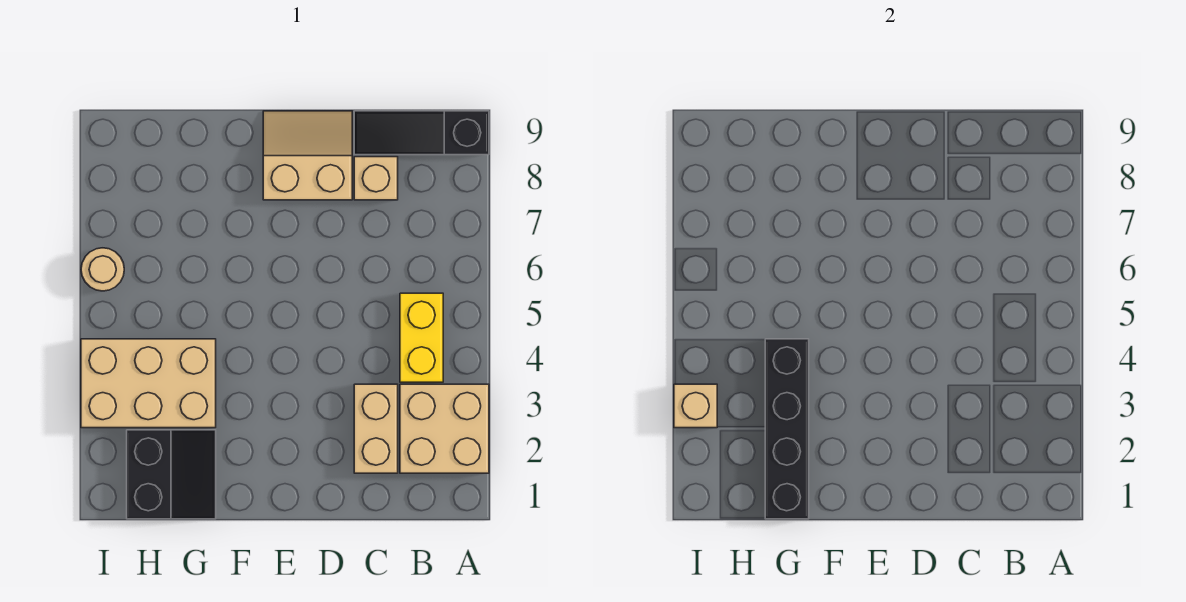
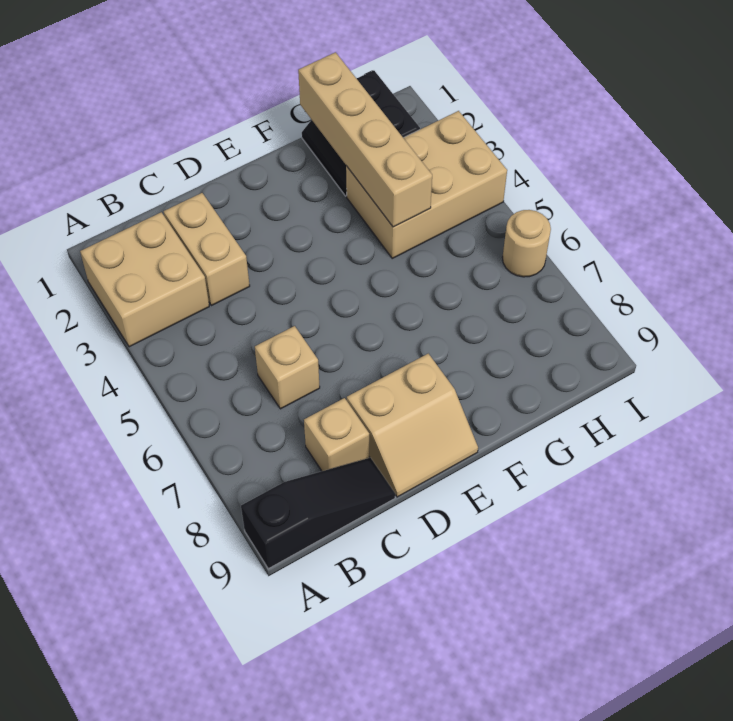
yellow brick B4:B5 level 1 -> none
black brick G1:G4 level 2 -> tan brick G1:G4 level 2
tan brick I3 level 2 -> tan brick C6 level 1

